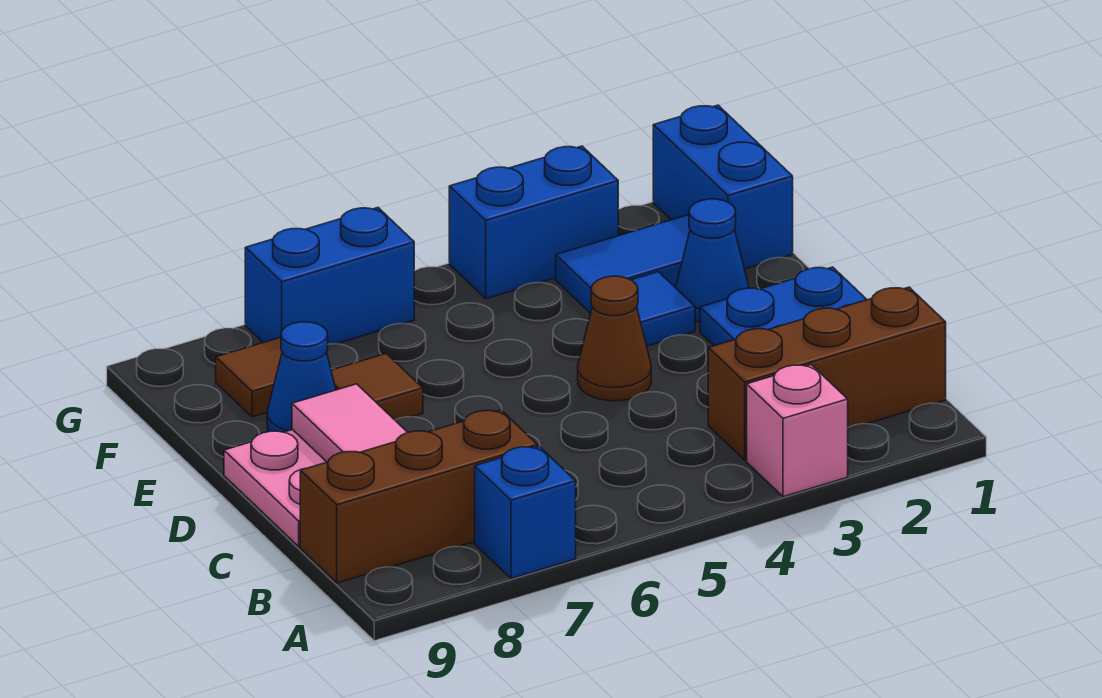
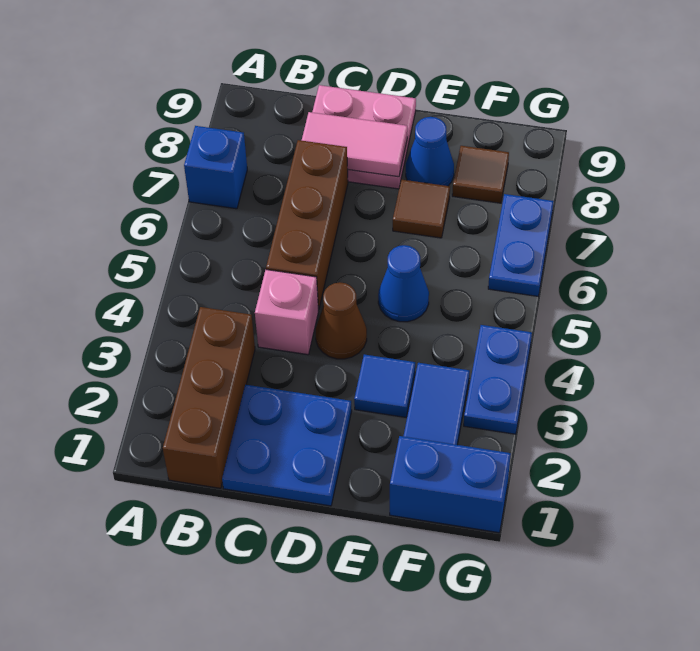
pink brick A3 level 1 -> pink brick C4 level 1
brown brick B7:B9 level 1 -> brown brick C5:C7 level 1
blue cone E2 level 1 -> blue cone E5 level 1
blue brick G3:G4 level 1 -> blue plate G3:G4 level 1
blue brick G6:G7 level 1 -> blue plate G6:G7 level 1

